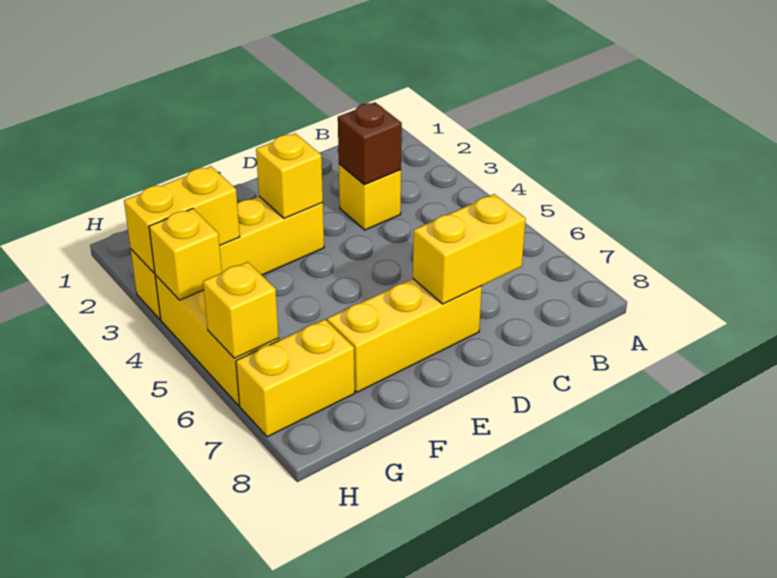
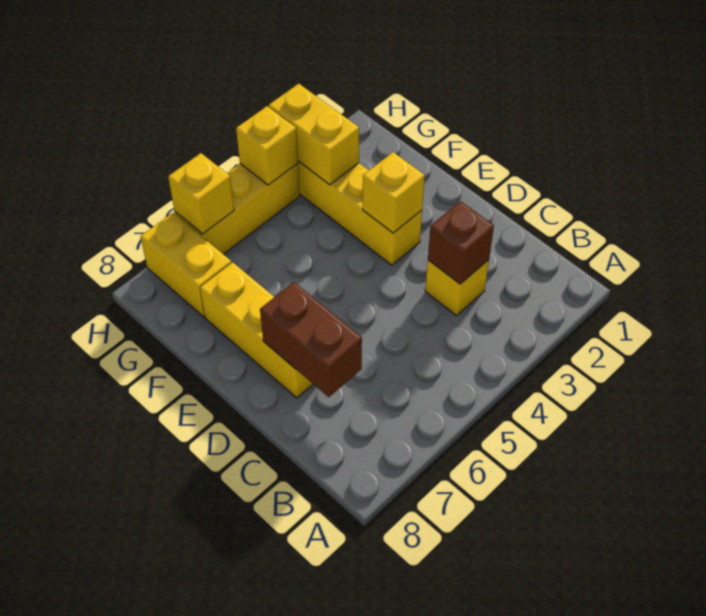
yellow brick C7:D7 level 2 -> brown brick C7:D7 level 2

